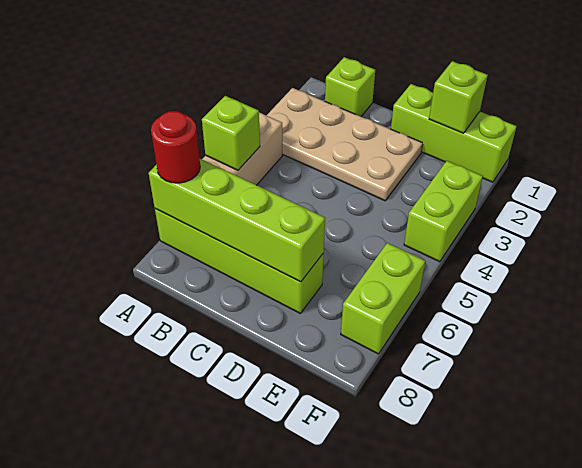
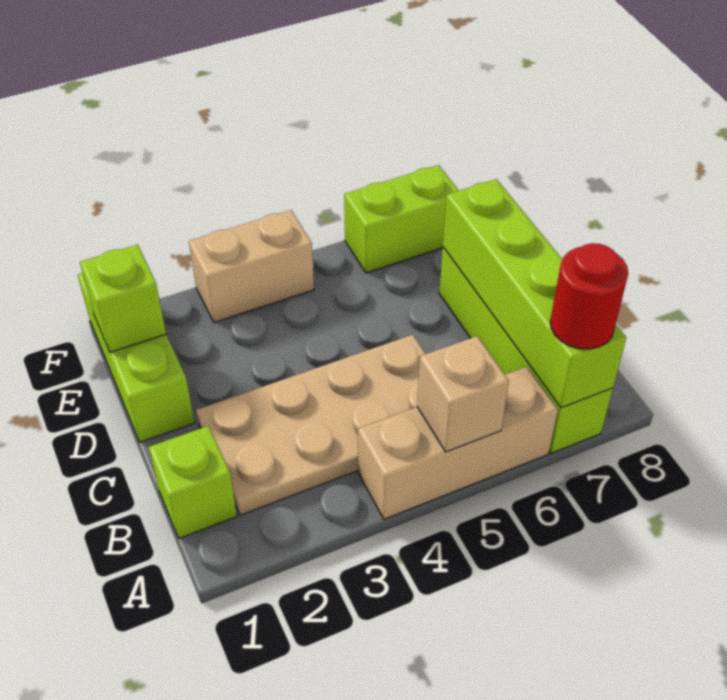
tan plate A2:D3 level 1 -> tan plate B2:C5 level 1
lime brick A5 level 2 -> tan brick A5 level 2
lime brick F3:F4 level 1 -> tan brick F3:F4 level 1

